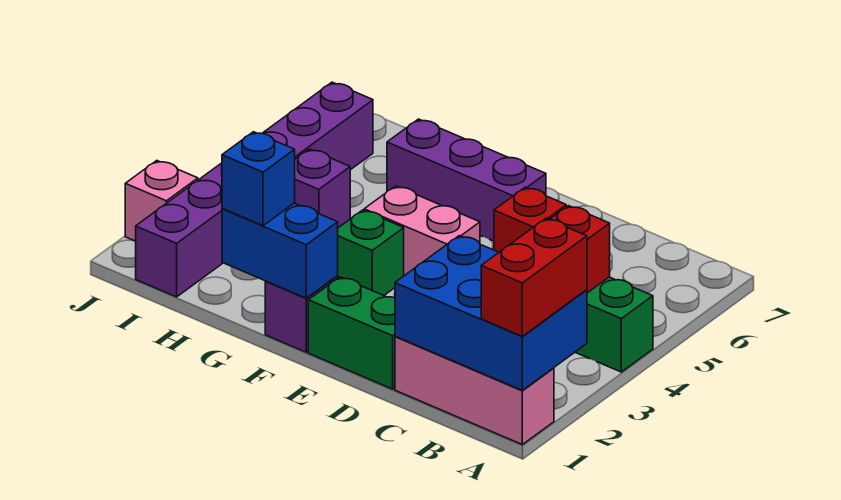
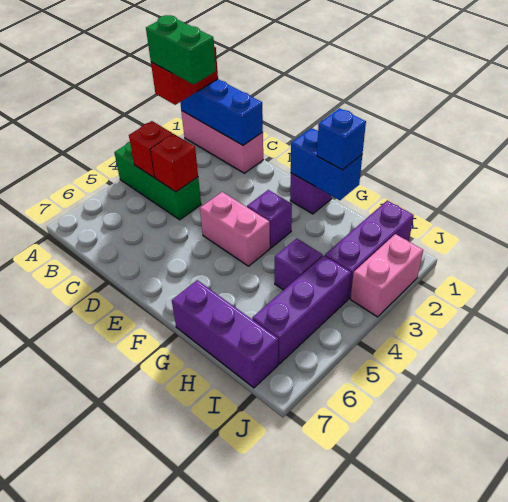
blue brick A1:C2 level 2 -> blue brick A1:C1 level 2
green brick D1:E1 level 1 -> green brick A2:B2 level 4
purple brick E6:G6 level 1 -> purple brick G7:I7 level 1
green brick F3 level 1 -> purple brick F3 level 1
pink brick J2 level 1 -> pink brick J2:J3 level 1

